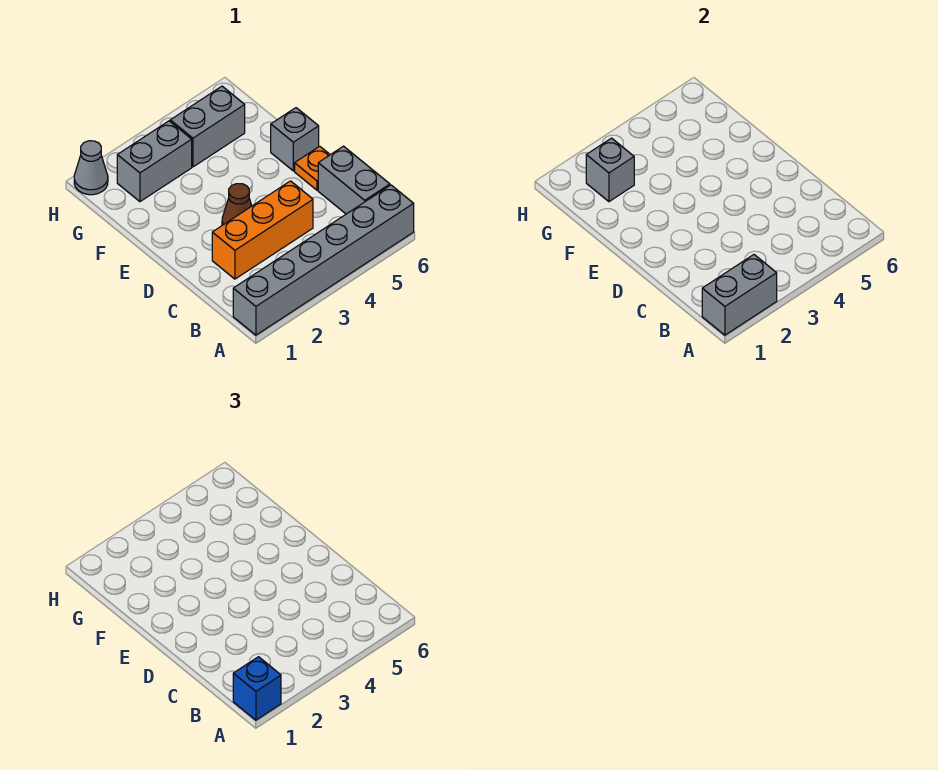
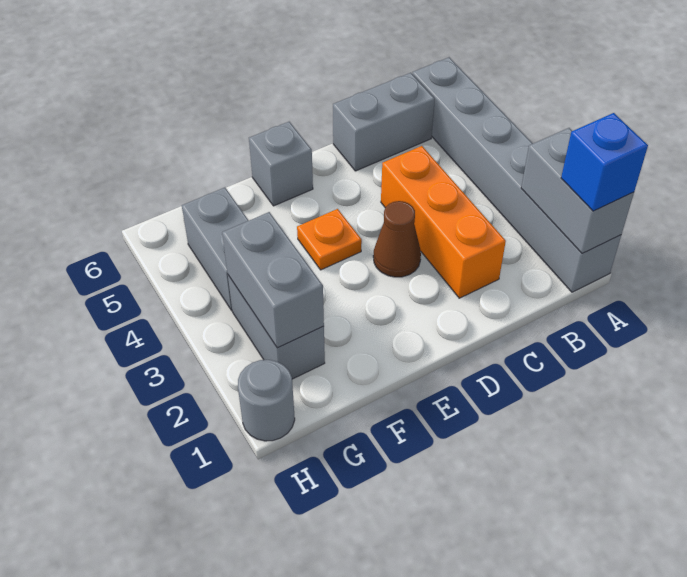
orange plate D6 level 1 -> orange plate E4 level 1
grey brick G2 level 2 -> grey brick G2:G3 level 2
grey cone H1 level 1 -> grey round brick H1 level 1

